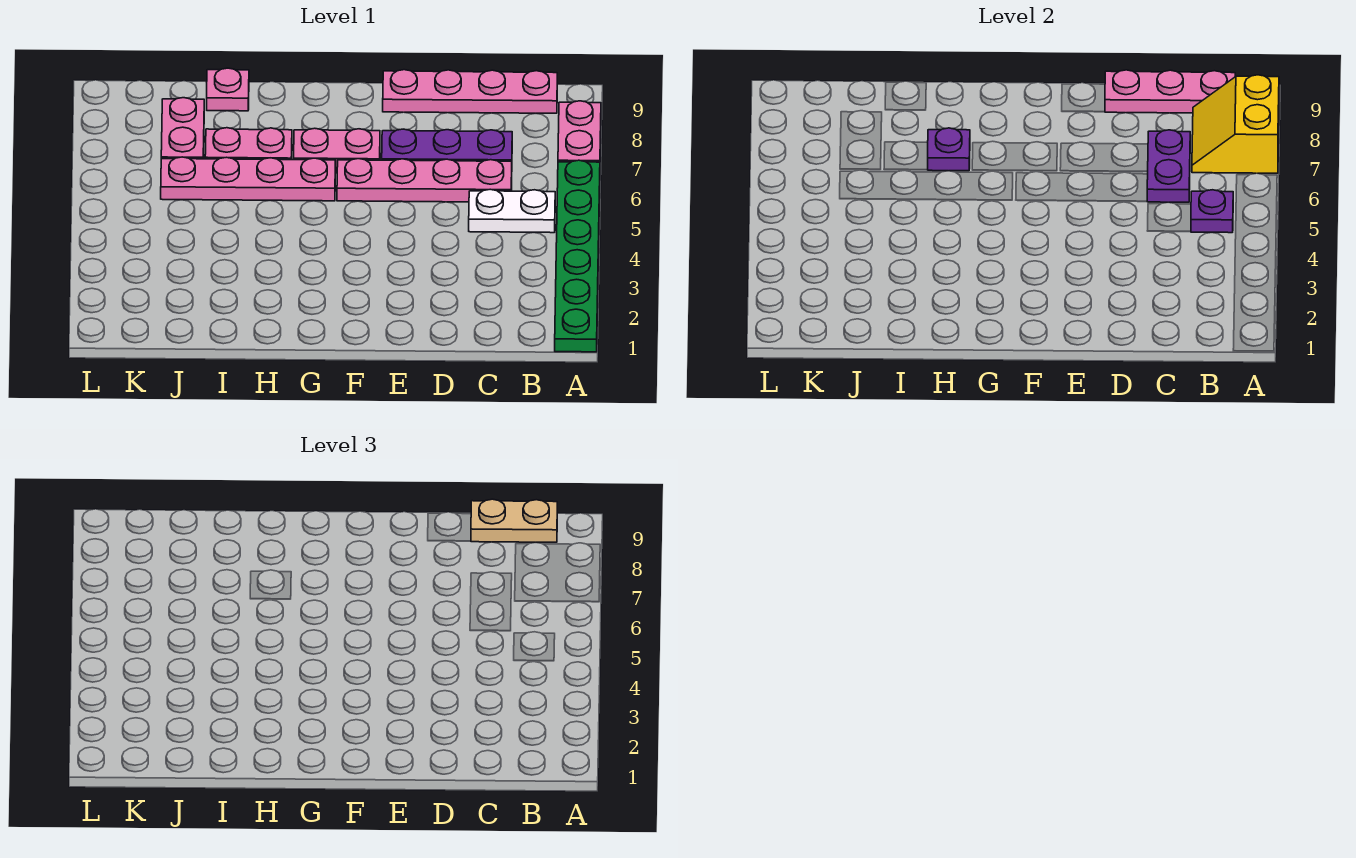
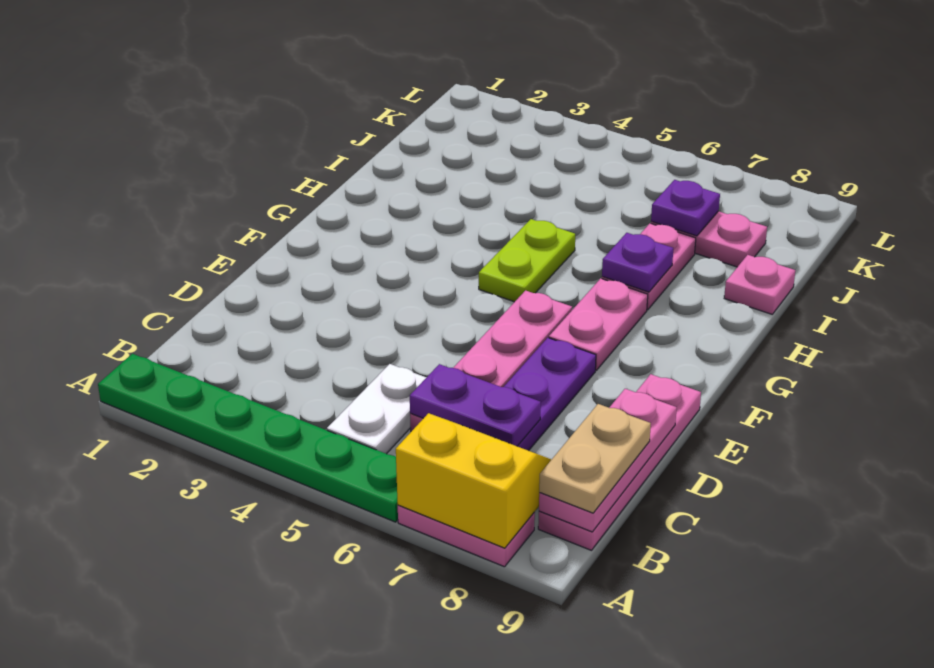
purple plate B5 level 2 -> purple plate J7 level 2
none -> lime plate G5:H5 level 1
pink plate G6:J6 level 1 -> none

